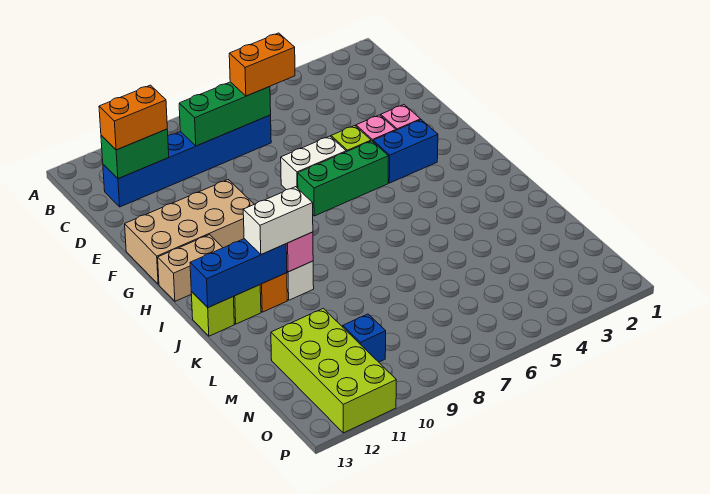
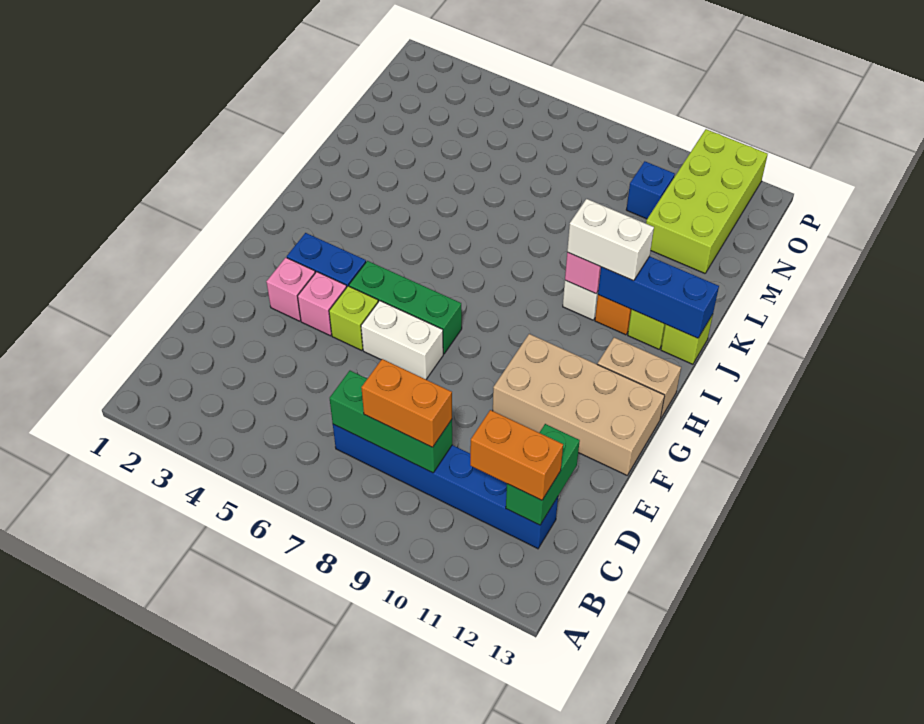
orange brick C6:C7 level 3 -> orange brick C8:C9 level 3
green brick C11:C12 level 2 -> green brick C12:D12 level 2

